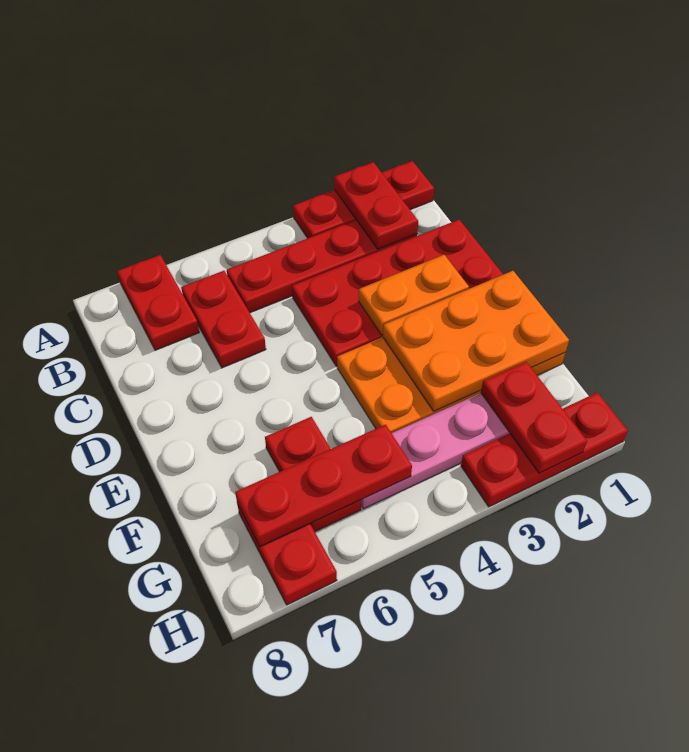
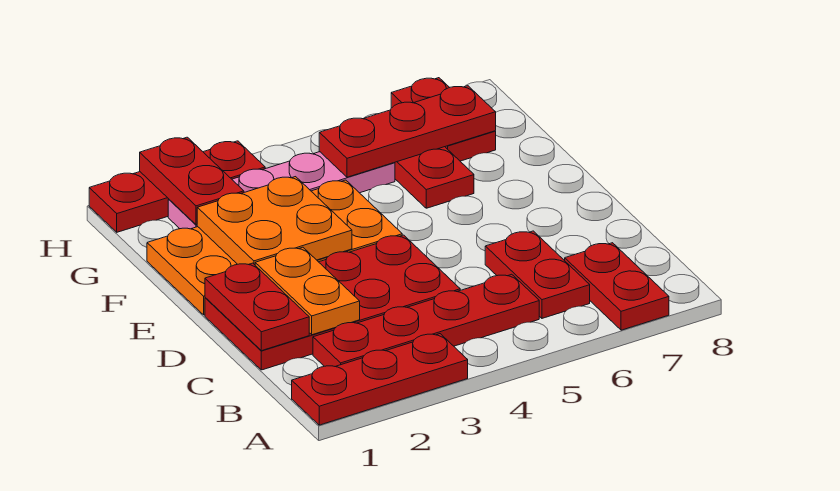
red plate A2:B2 level 2 -> red plate C1:D1 level 2
orange plate D2:D3 level 2 -> orange plate C2:D2 level 2
orange plate E1:F3 level 2 -> orange plate E2:F3 level 2

